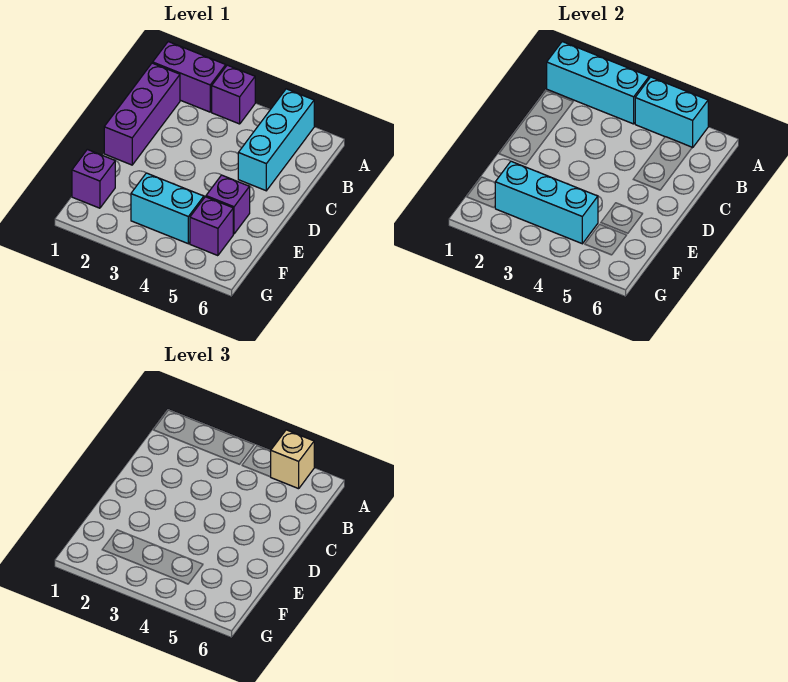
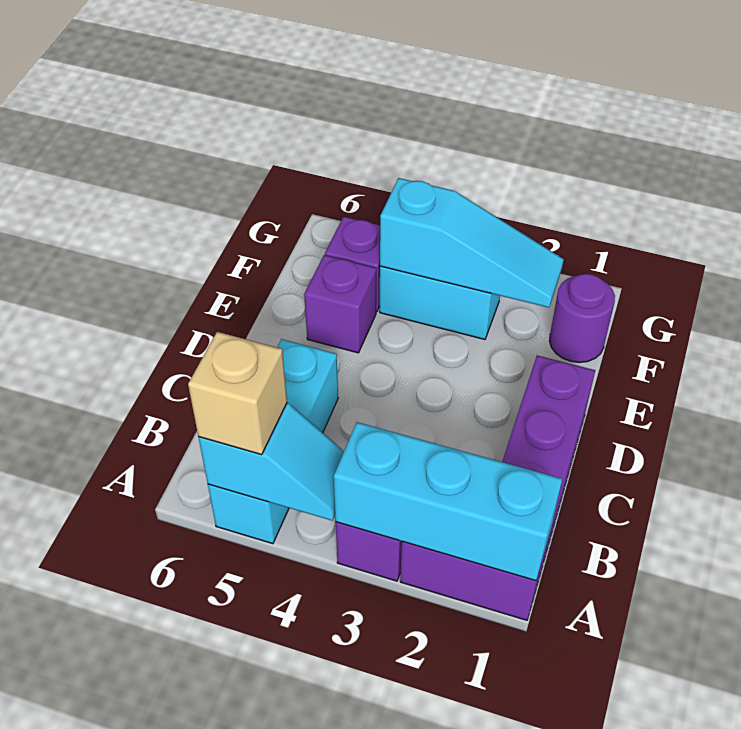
cyan brick A4:A5 level 2 -> cyan slope A4:A5 level 2 top 5
purple brick F1 level 1 -> purple round brick F1 level 1
cyan brick F2:F4 level 2 -> cyan slope F2:F4 level 2 top 4

